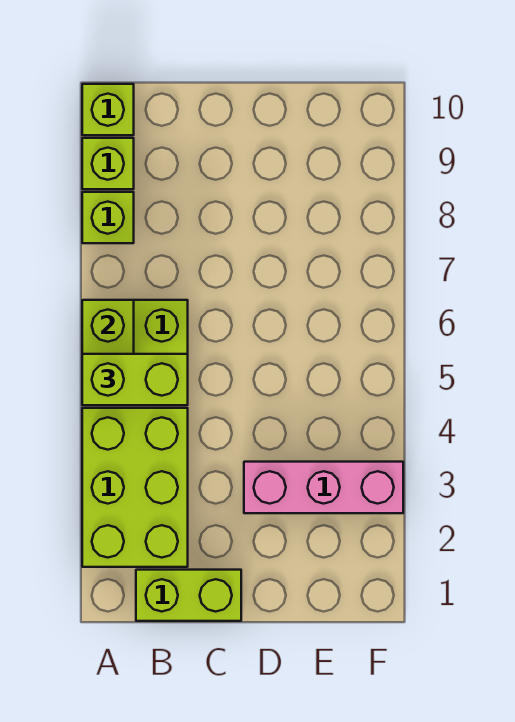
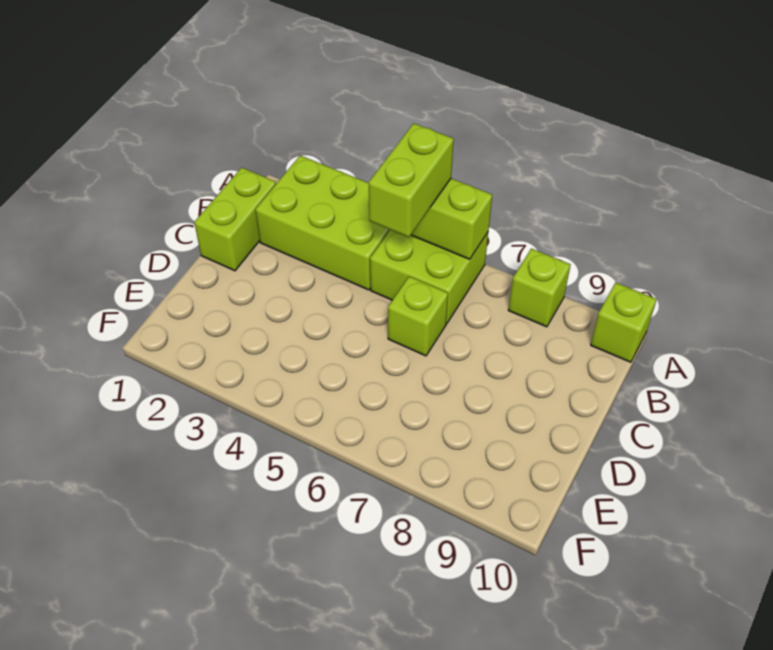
lime brick A9 level 1 -> lime brick C6 level 1
pink brick D3:F3 level 1 -> none

